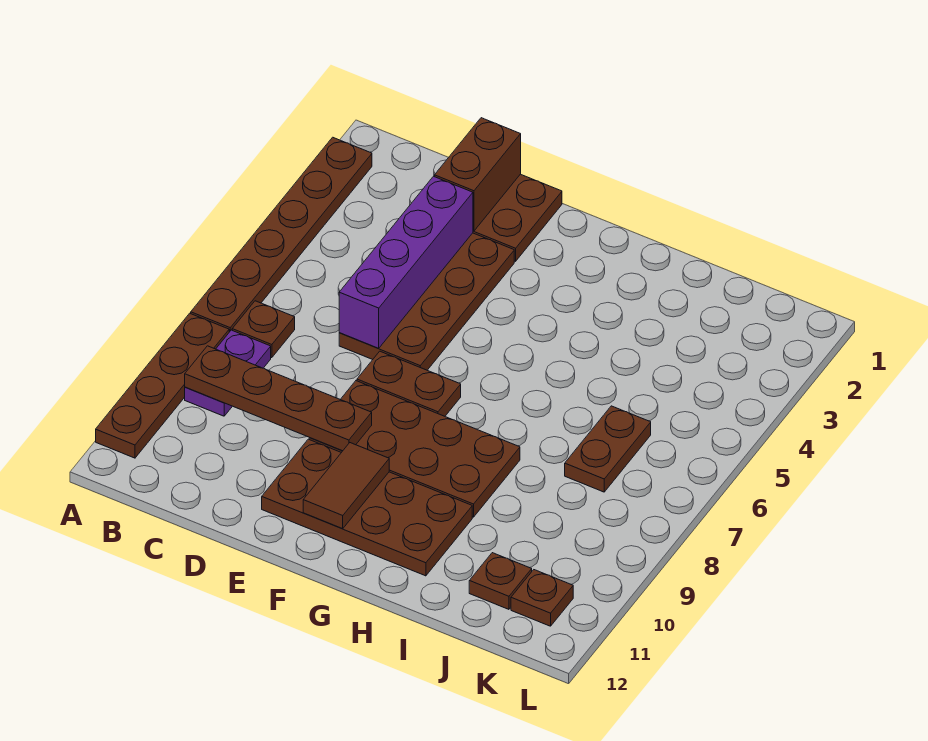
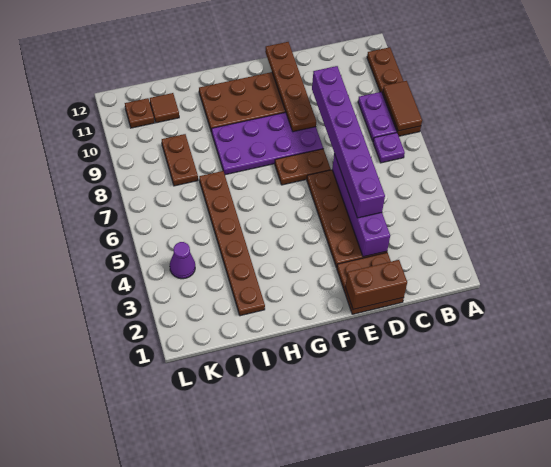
brown plate A2:A7 level 1 -> brown plate I2:I7 level 1
brown plate B7 level 1 -> purple plate B7 level 1
brown plate B9:E9 level 2 -> brown plate E9:E12 level 2
brown brick D1:D2 level 2 -> brown brick D1:E1 level 2
none -> purple brick D4:D9 level 3
brown plate E8:H9 level 1 -> purple plate E8:H9 level 1
brown tile F10:F11 level 2 -> brown tile A8:A9 level 2
brown plate J6:J7 level 1 -> brown plate J8:J9 level 1
brown plate J11 level 1 -> brown tile J11 level 1
none -> purple cone K4 level 1

